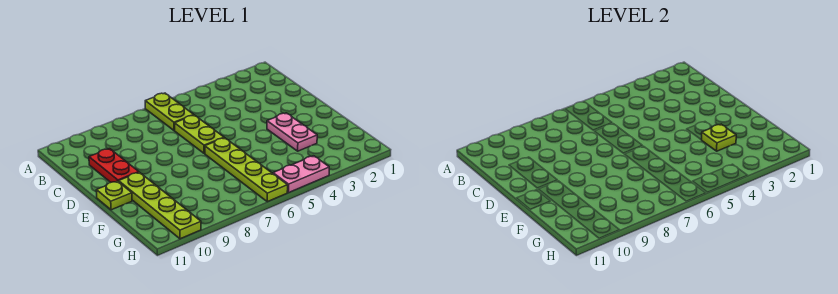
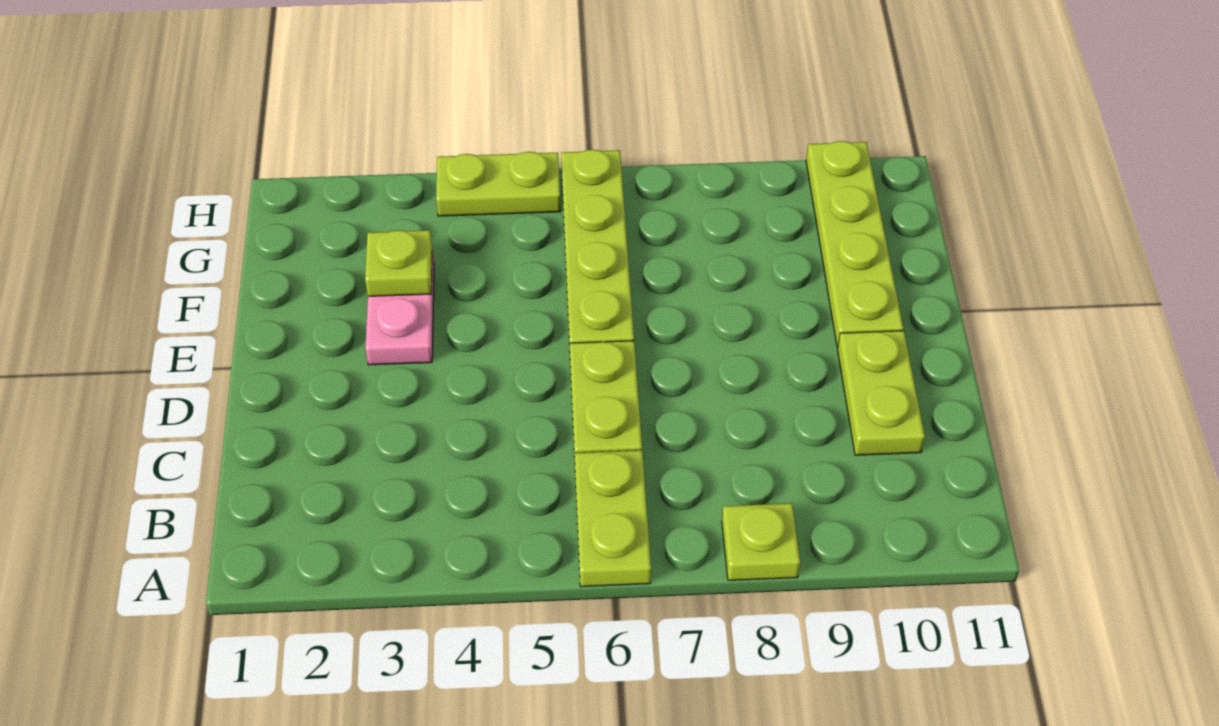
red plate C10:D10 level 1 -> lime plate C10:D10 level 1
lime plate E11 level 1 -> lime plate A8 level 1
pink plate H4:H5 level 1 -> lime plate H4:H5 level 1

